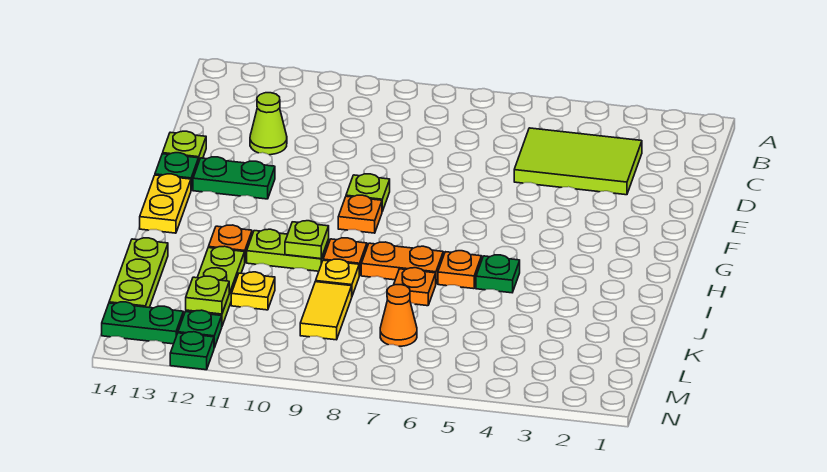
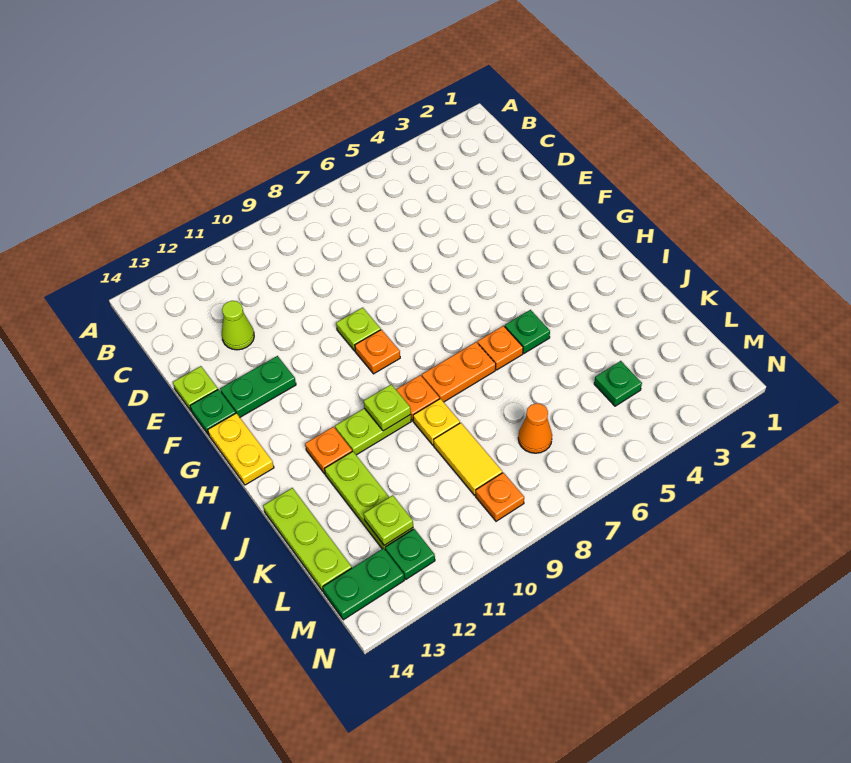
lime tile C3:D5 level 1 -> none
orange plate J7 level 1 -> orange plate M9 level 1
yellow plate K11 level 1 -> none
green plate N12 level 1 -> green plate L4 level 1

